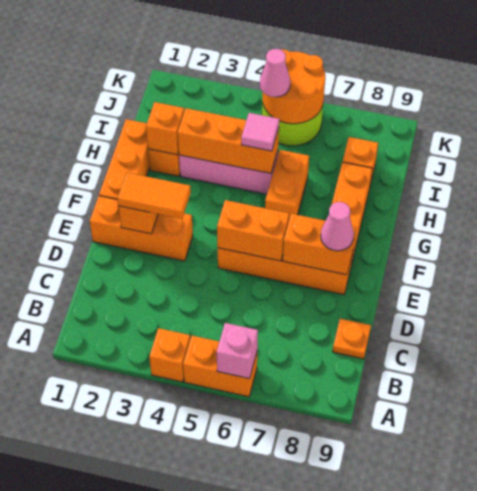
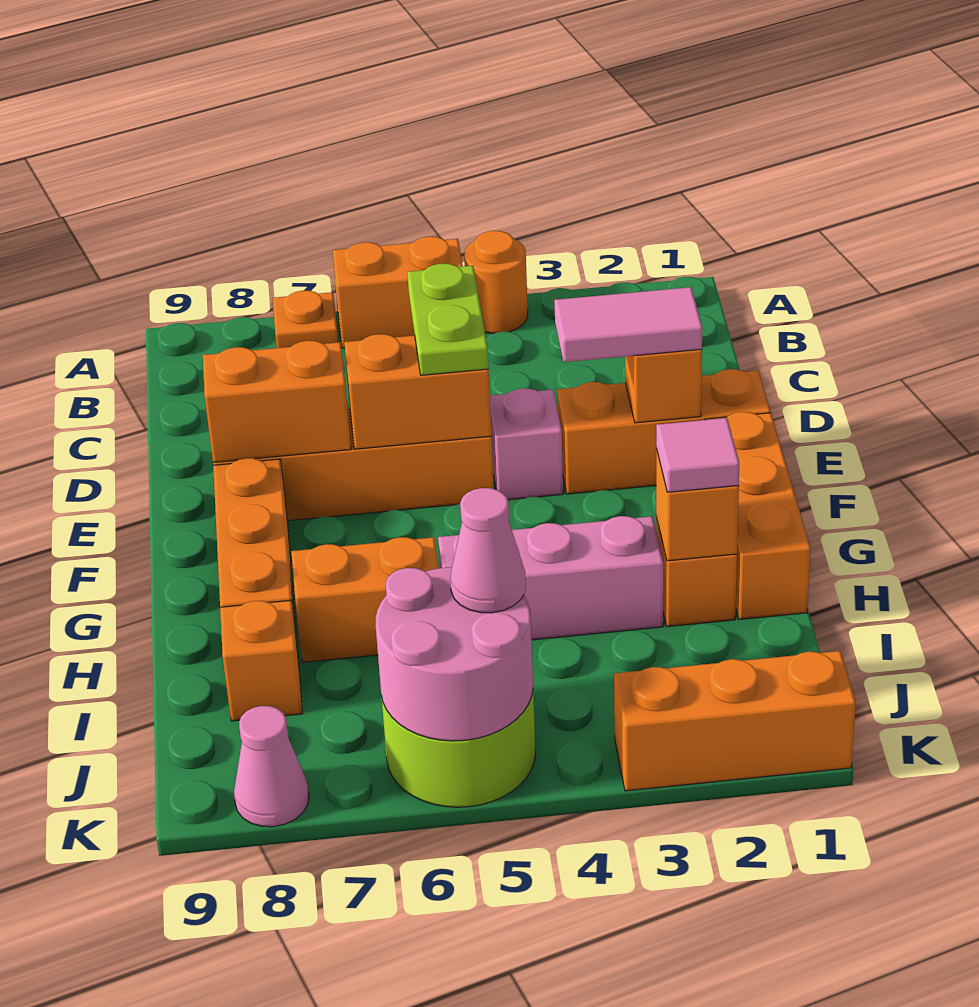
orange brick A4 level 1 -> orange round brick A4 level 1
pink brick A6 level 2 -> pink brick E4 level 1
orange plate C9 level 1 -> orange plate A7 level 1
none -> lime plate D5:E5 level 3
orange tile E2:E3 level 3 -> pink tile E2:E3 level 3
pink cone E8 level 3 -> pink cone K8 level 1
orange brick G6:H6 level 1 -> orange brick H6:H7 level 1
orange brick H3:H5 level 2 -> orange brick K1:K3 level 1
pink tile H5 level 3 -> pink tile H2 level 3
orange round brick J5:K6 level 2 -> pink round brick J5:K6 level 2

